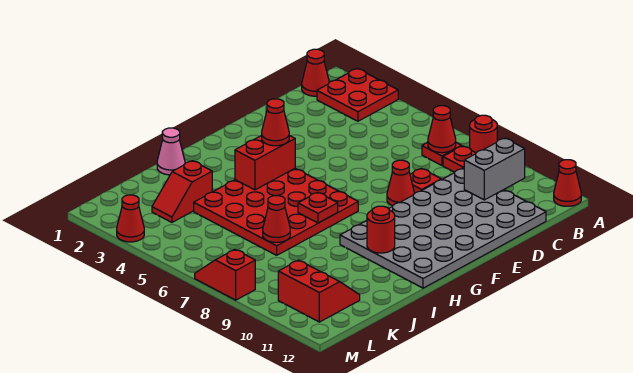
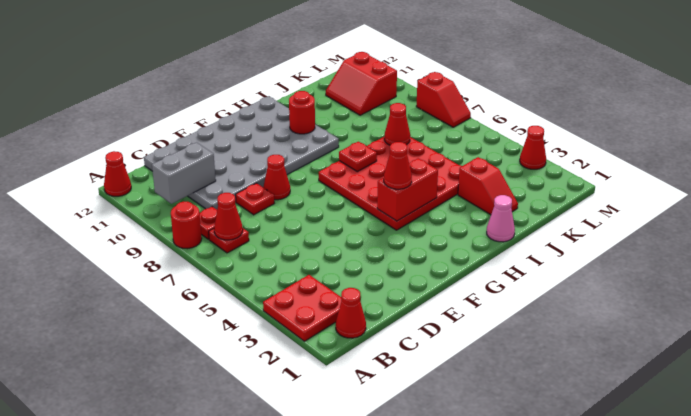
red slope J3:K3 level 1 top J -> red slope J2:J3 level 1 top 3

